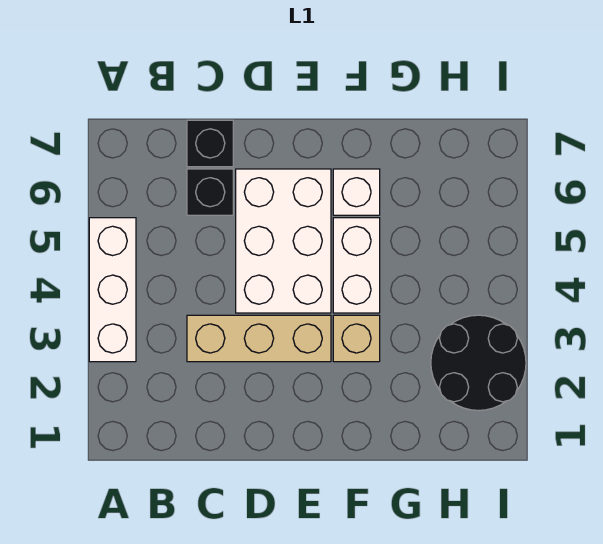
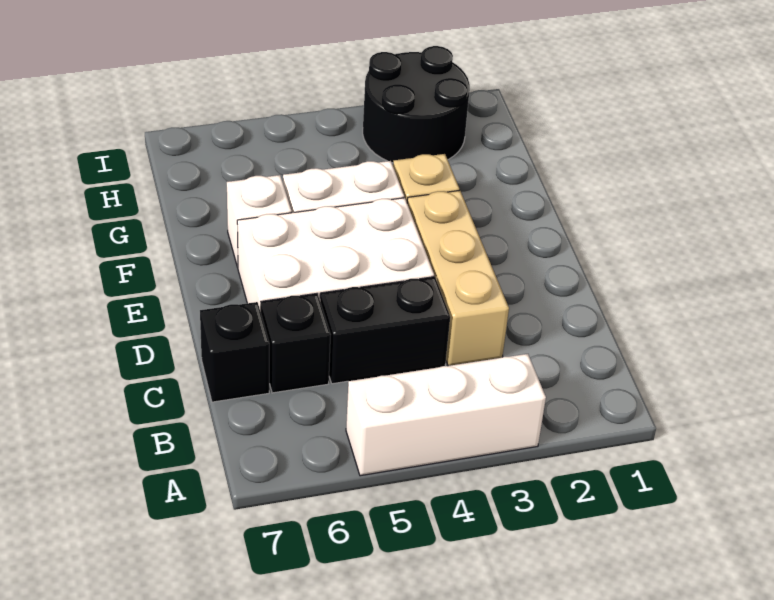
none -> black brick C4:C5 level 1

